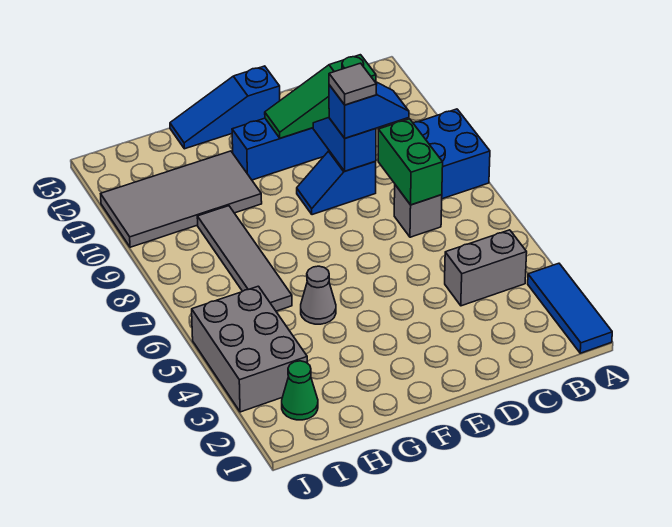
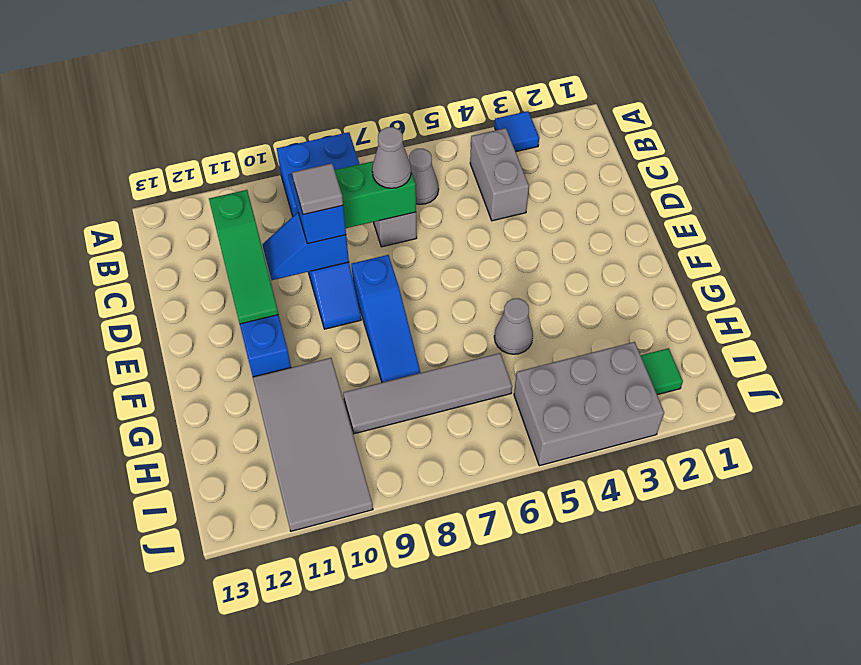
blue tile A1:A3 level 1 -> blue tile A3 level 1
none -> grey cone B6 level 1
none -> grey cone C7 level 3
blue slope E13:G13 level 1 top E -> blue slope E8:G8 level 1 top E
green cone I2 level 1 -> green tile I2 level 1

